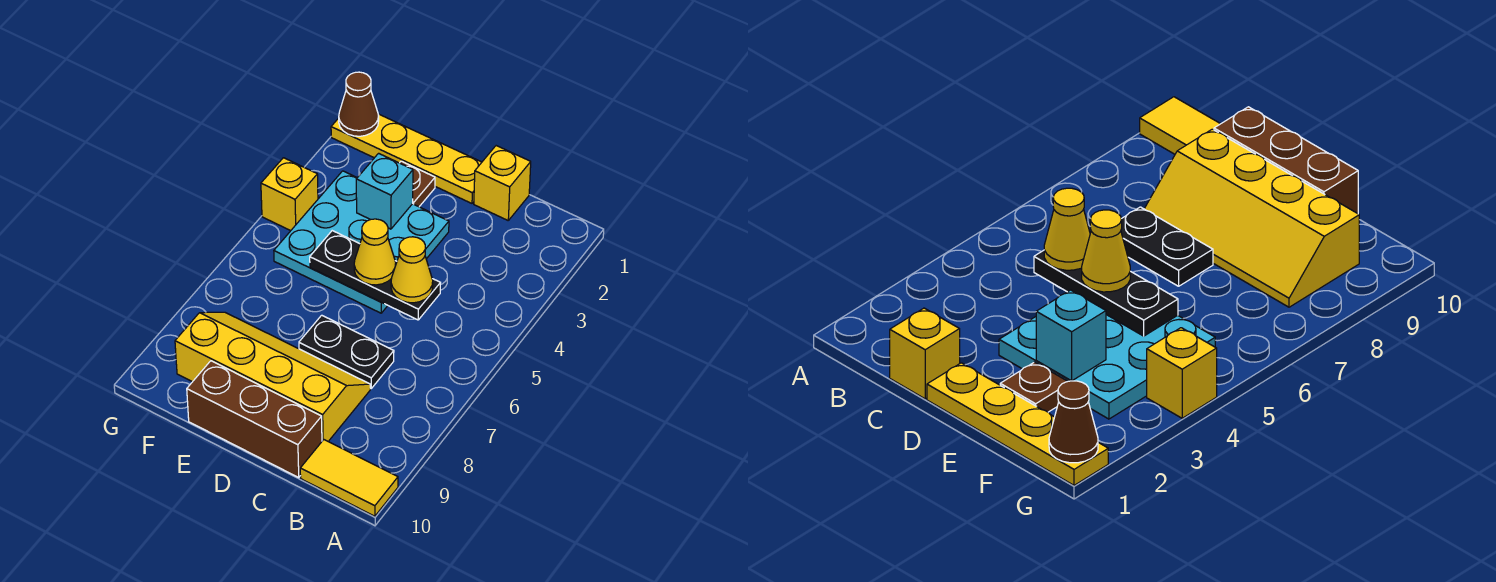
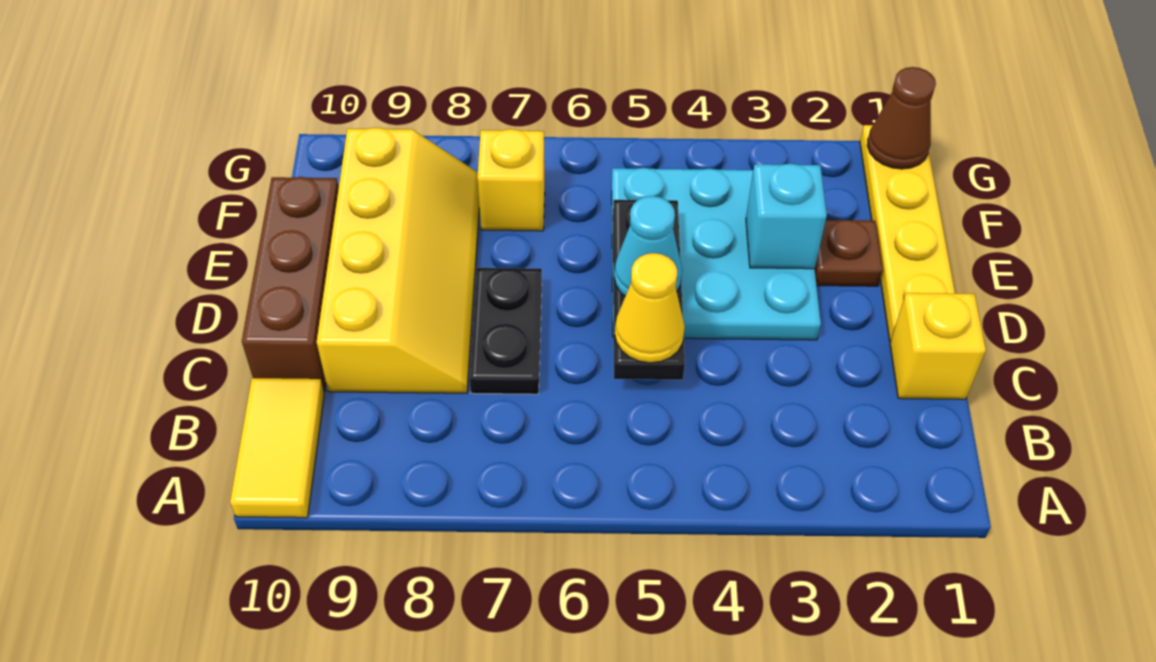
yellow cone D5 level 3 -> cyan cone D5 level 3
yellow brick G4 level 1 -> yellow brick F7 level 1

